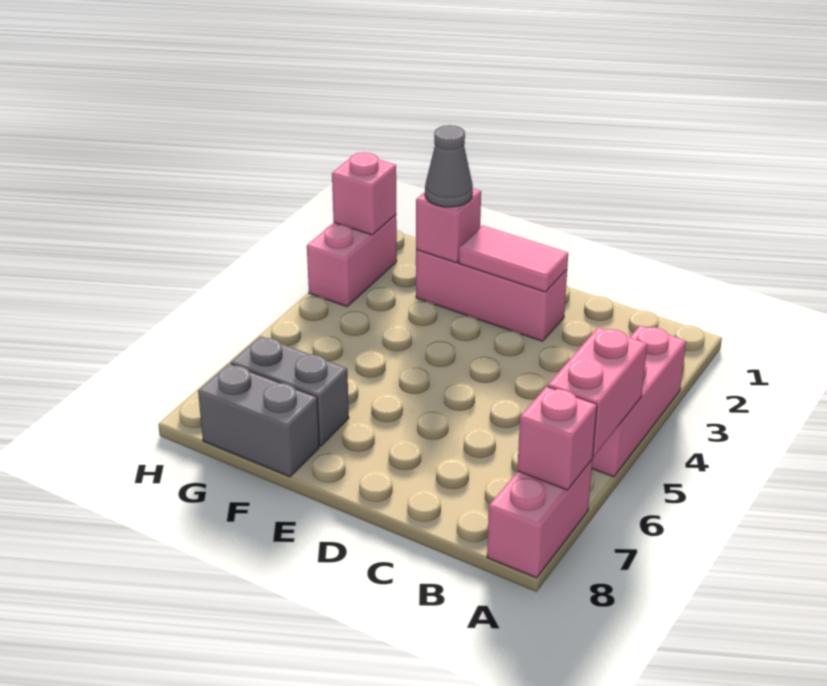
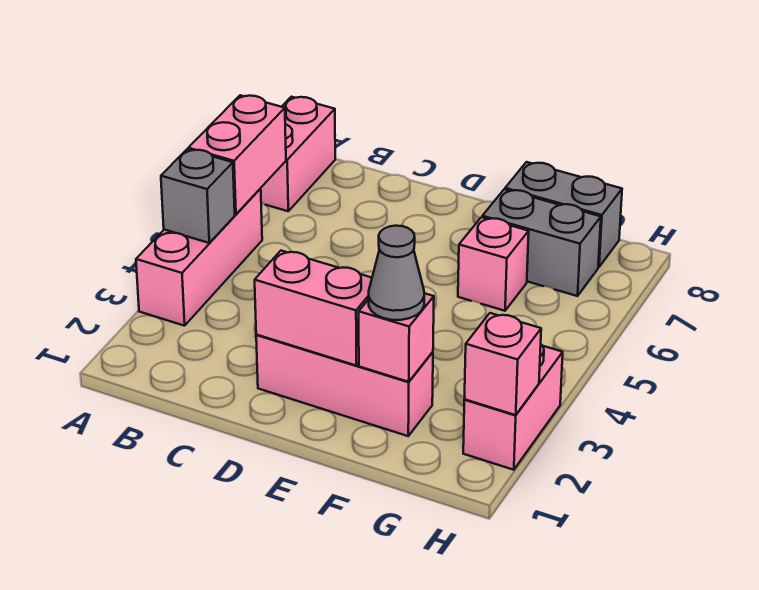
none -> grey brick A4 level 2
pink brick A7 level 2 -> pink brick F6 level 1
pink tile D2:E2 level 2 -> pink brick D2:E2 level 2

